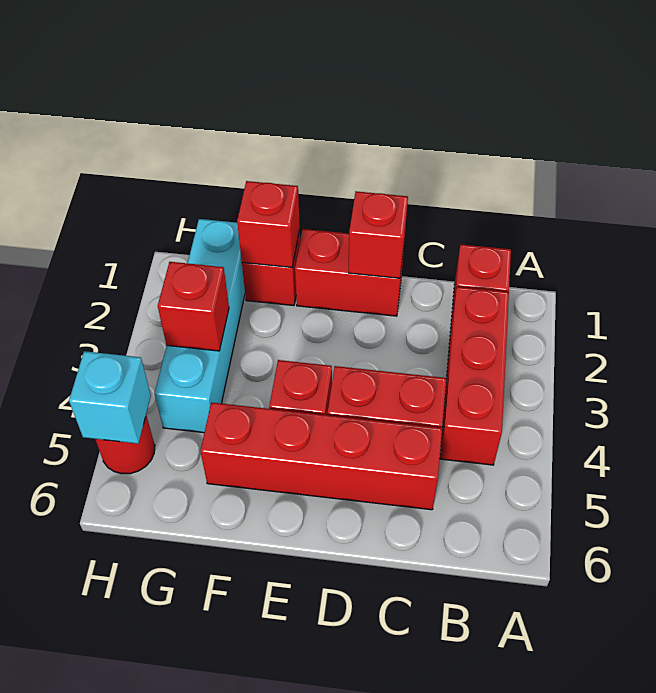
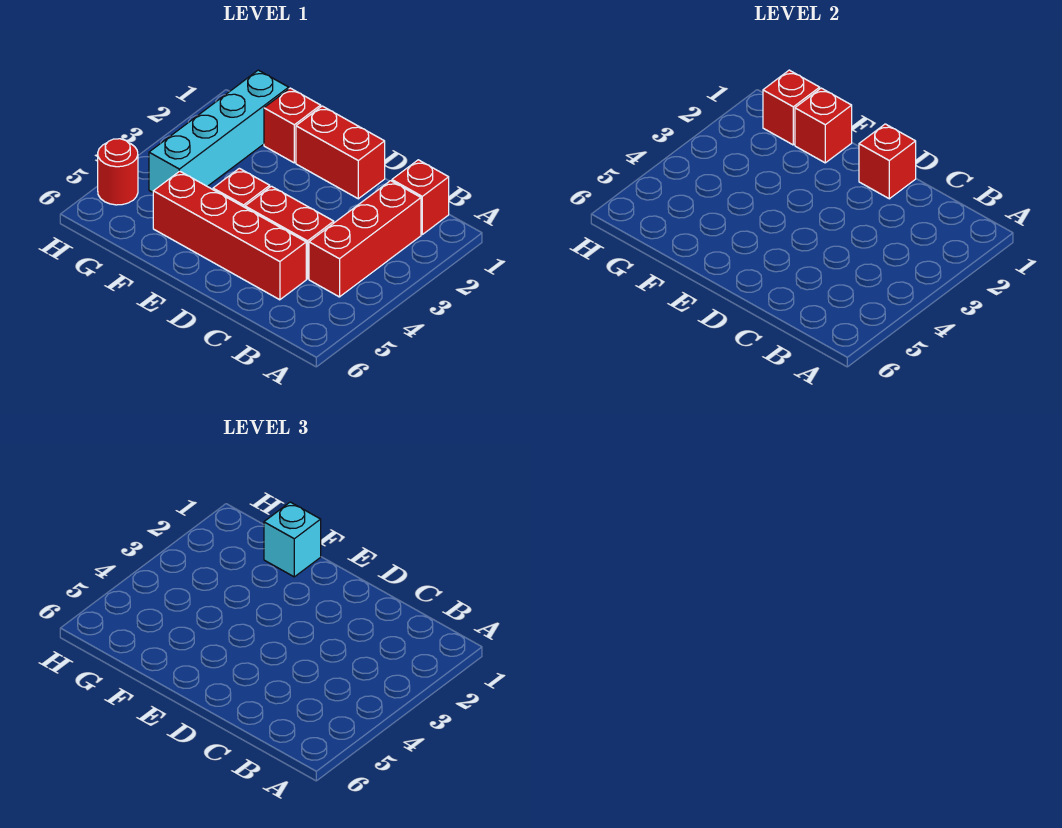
red brick G3 level 2 -> red brick G1 level 2
cyan brick H5 level 2 -> cyan brick F1 level 3

